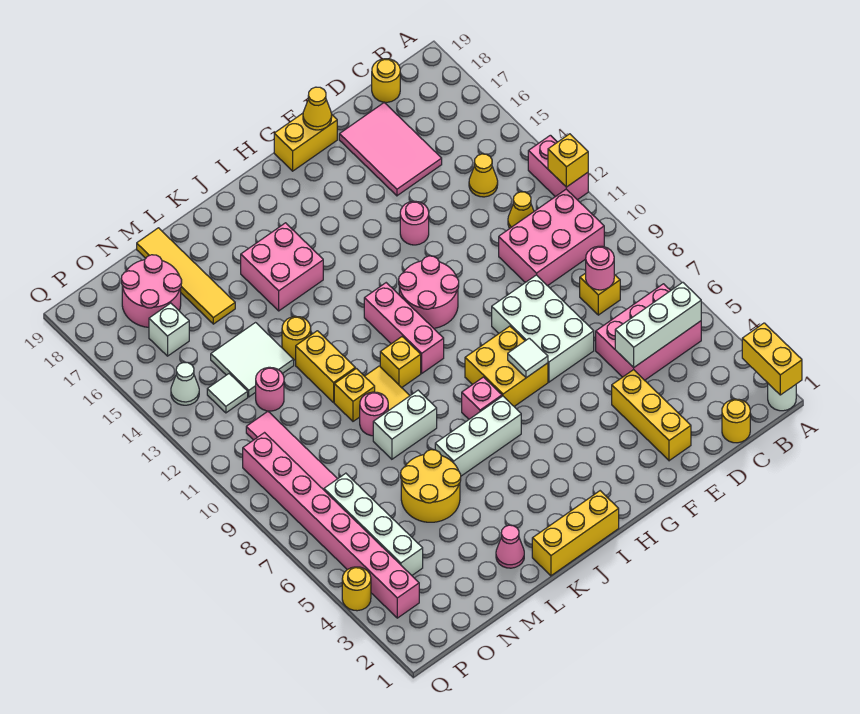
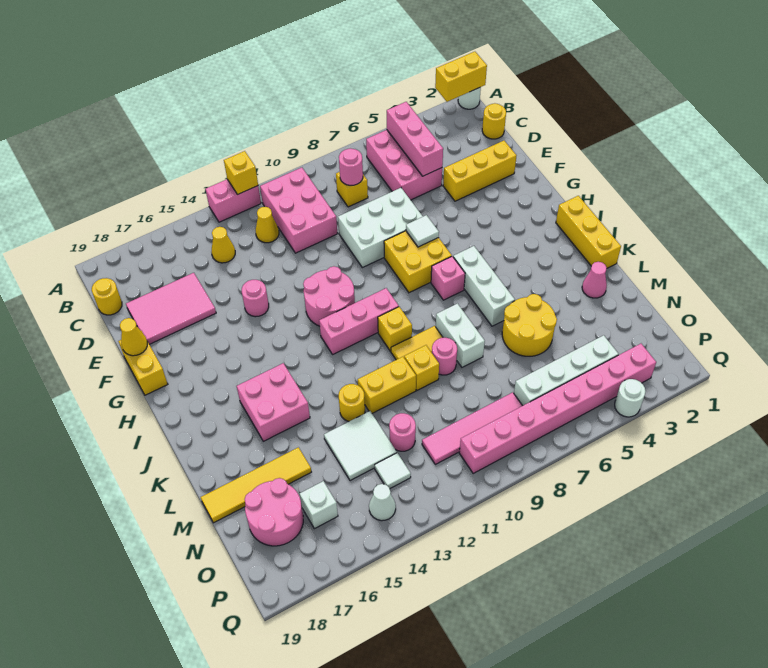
white brick B5:D5 level 2 -> pink brick B5:D5 level 2
yellow round brick Q4 level 1 -> white round brick Q4 level 1

